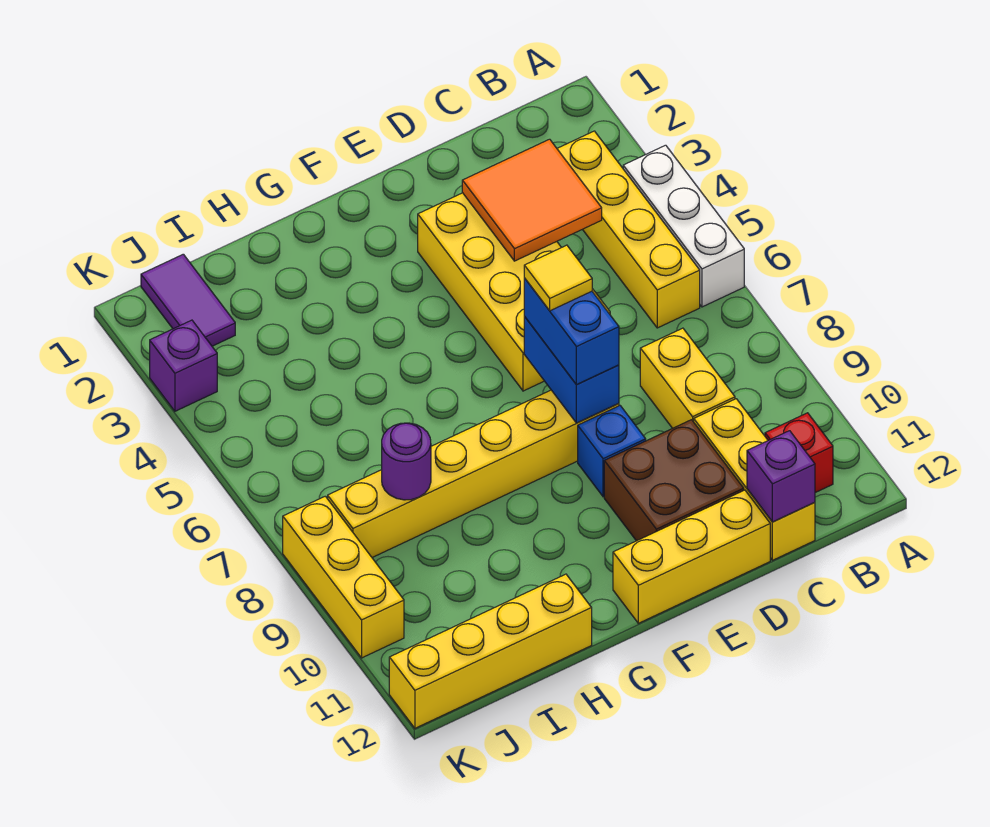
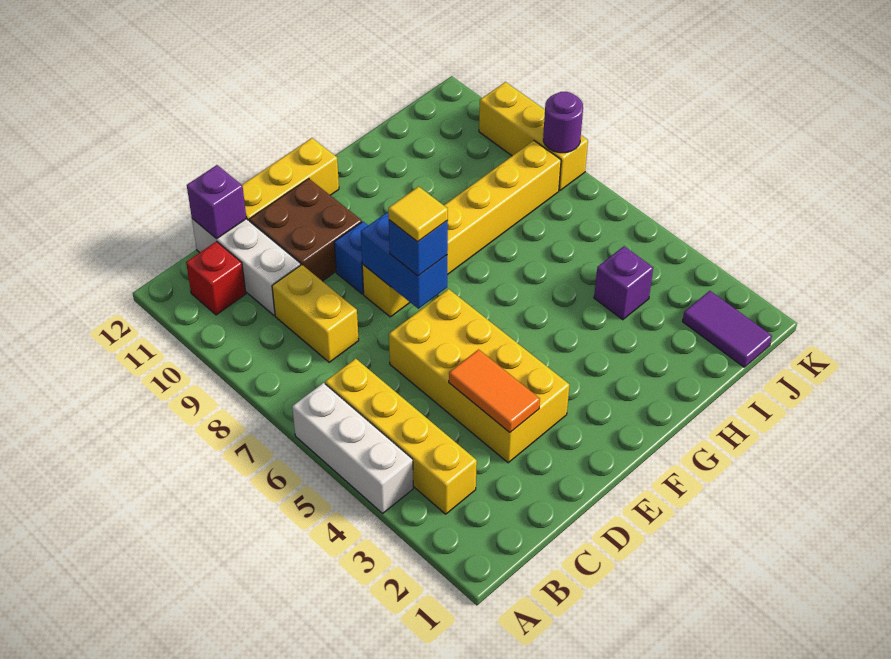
orange tile C3:D4 level 2 -> orange tile D3:D4 level 2
yellow brick C10:C12 level 1 -> white brick C10:C12 level 1
blue brick E7:E8 level 3 -> blue brick E7 level 3
yellow brick H12:K12 level 1 -> none
purple round brick I8 level 2 -> purple round brick K8 level 2
purple brick K3 level 1 -> purple brick I4 level 1

